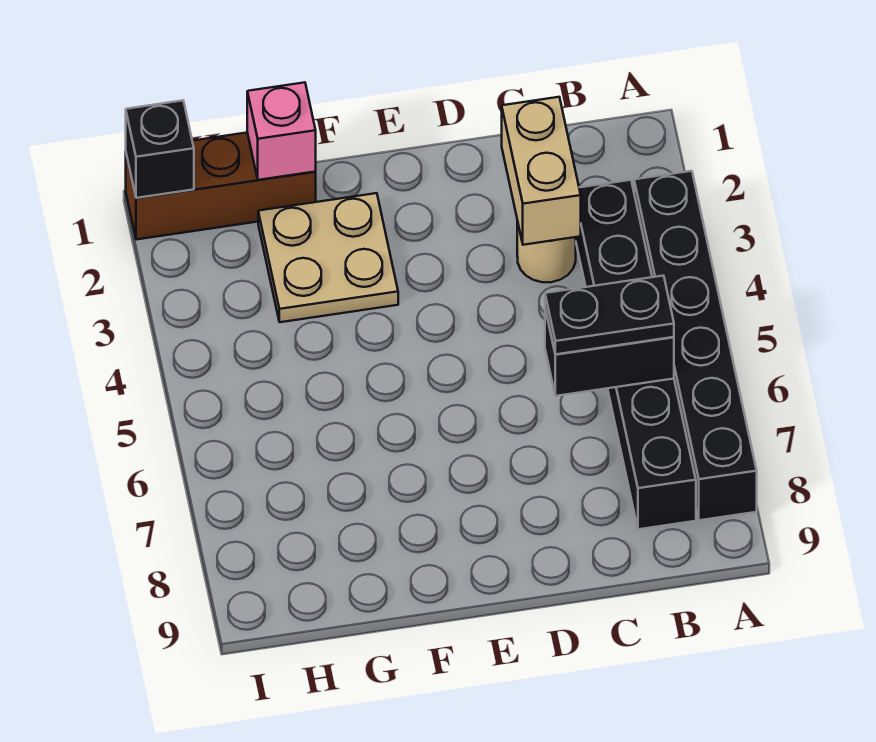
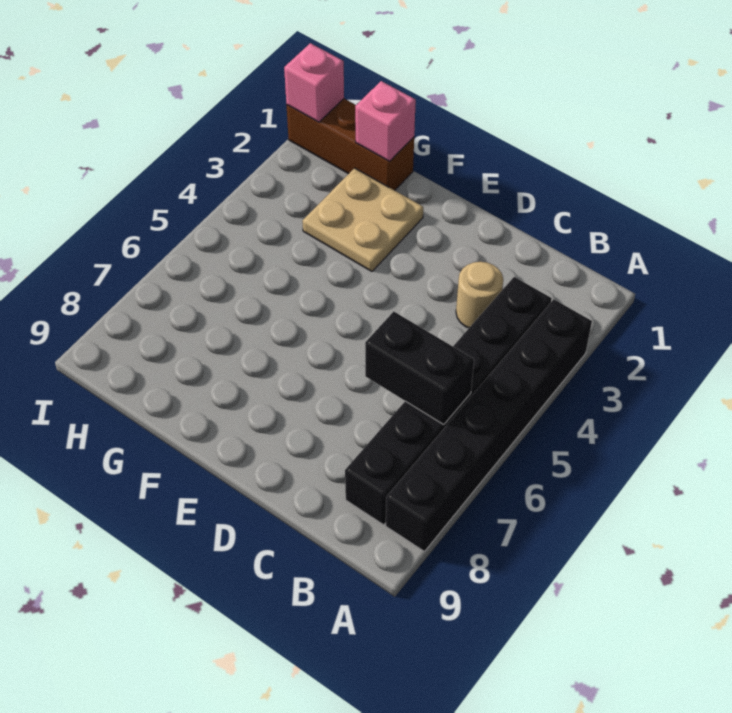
black plate B6:C6 level 3 -> none
tan brick C2:C3 level 2 -> none
black brick I1 level 2 -> pink brick I1 level 2

